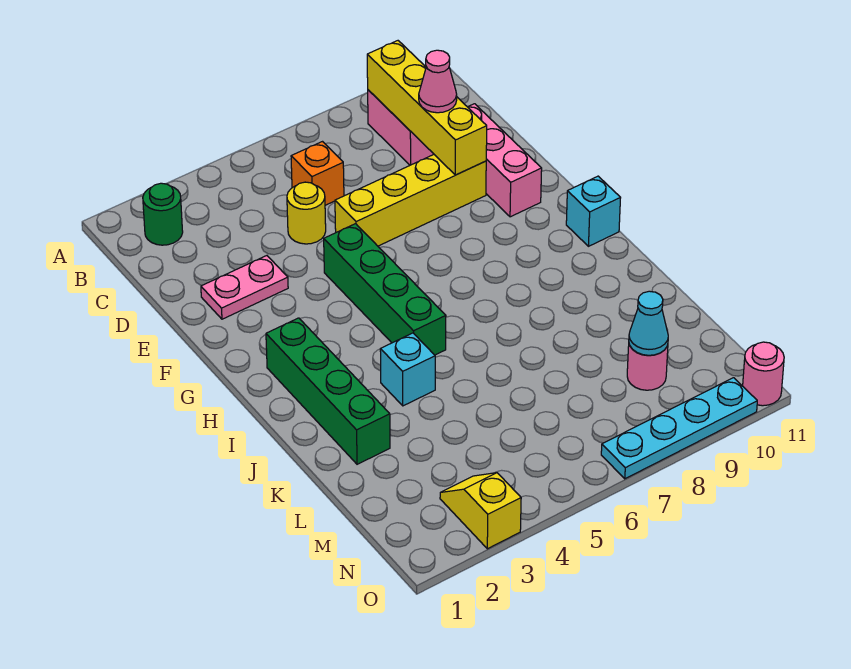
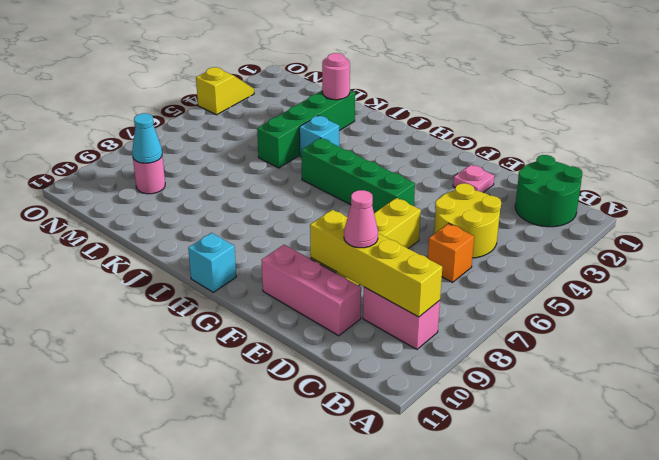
green round brick B2 level 1 -> green round brick B1:C2 level 1
yellow round brick D5 level 1 -> yellow round brick C4:D5 level 1
pink plate E2:E3 level 1 -> pink plate E2 level 1
green brick H2:K2 level 1 -> green brick K2:K5 level 1
yellow slope N3:O3 level 1 top O -> yellow slope O3:O4 level 1 top 4
cyan plate O7:O10 level 1 -> none
pink round brick O11 level 1 -> pink round brick K2 level 2

